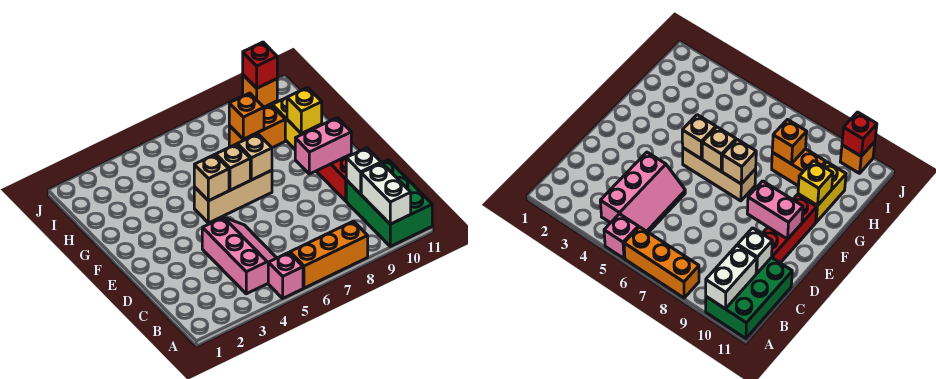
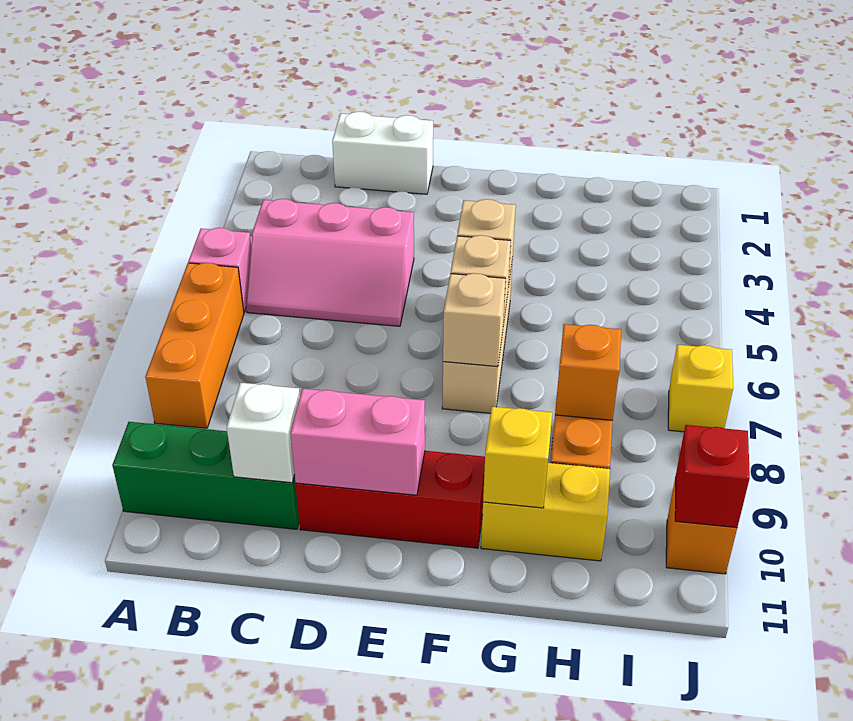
green brick A10:C11 level 1 -> green brick A10:C10 level 1
white brick A10:B10 level 2 -> white brick C1:D1 level 1
pink brick E9:E10 level 2 -> pink brick D10:E10 level 2
none -> yellow brick J7 level 1

